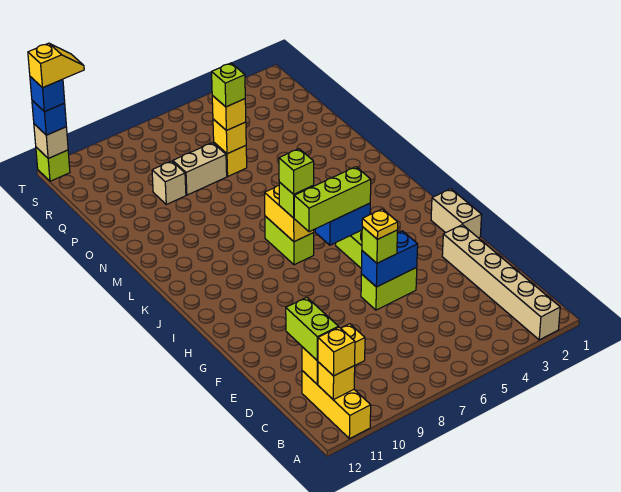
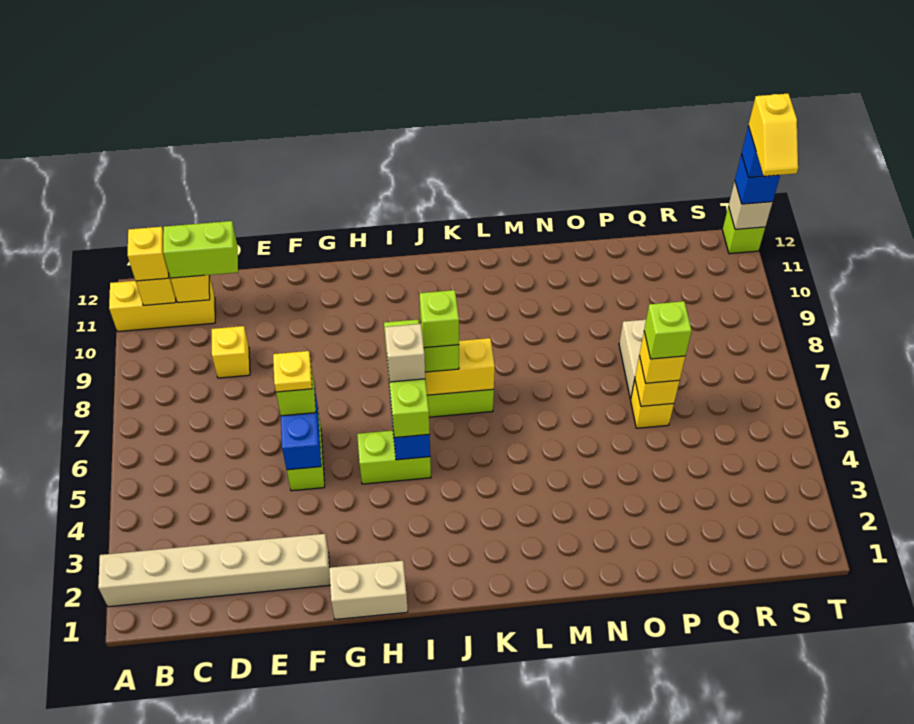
tan brick P9 level 1 -> tan brick I6 level 4

